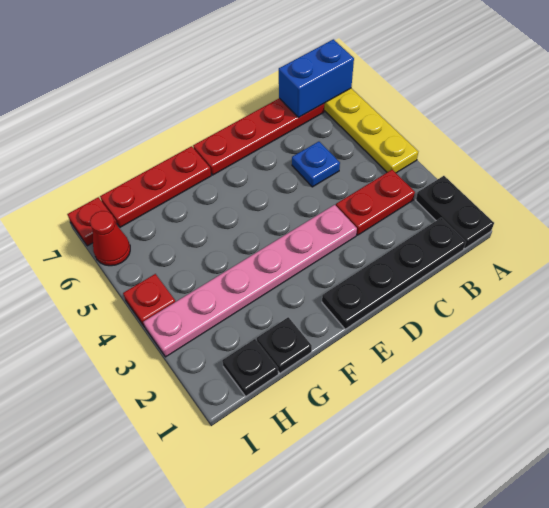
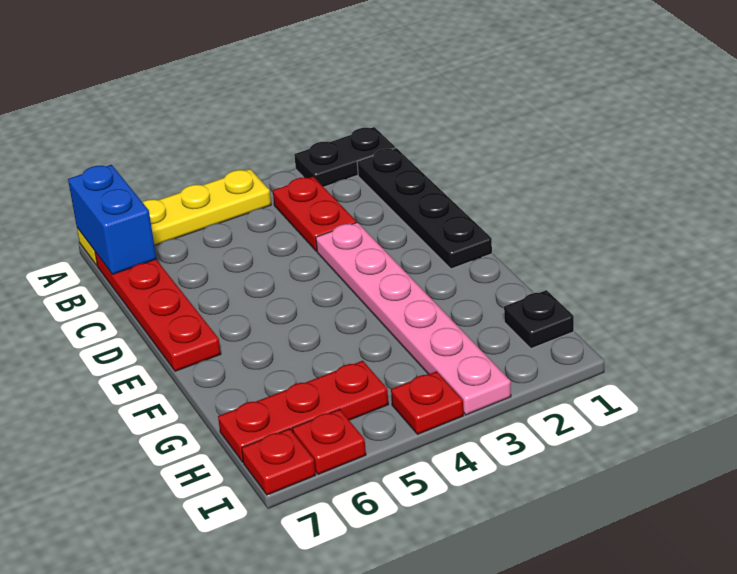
blue plate C5 level 1 -> none
red plate F7:H7 level 1 -> red plate H5:H7 level 1
black plate G1 level 1 -> none
red cone I6 level 1 -> red plate I6 level 1

